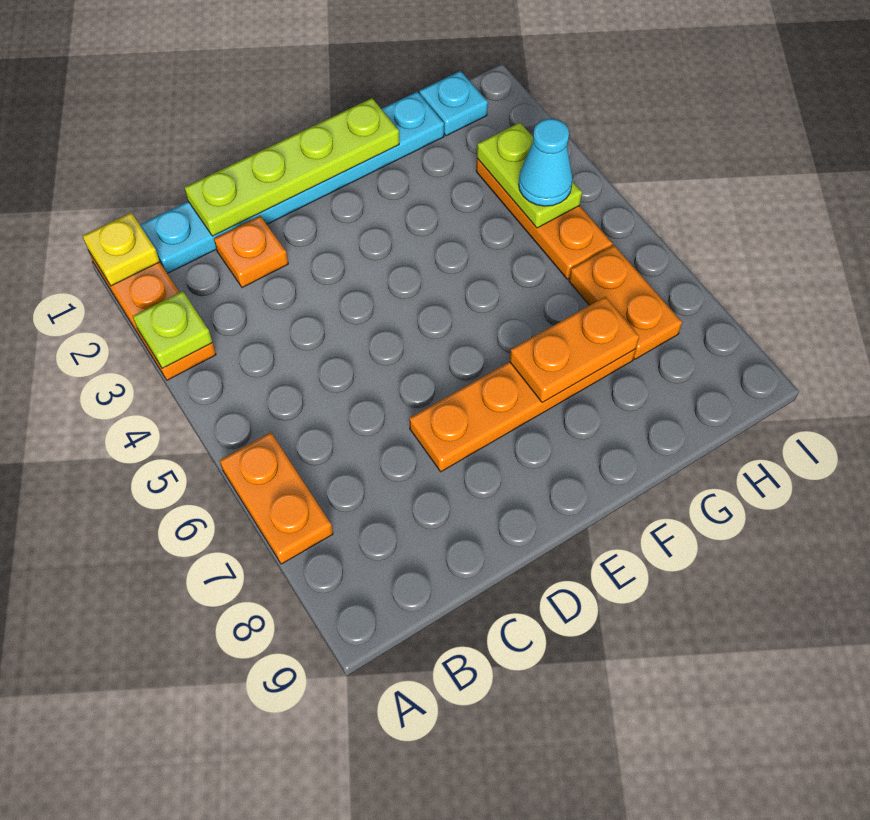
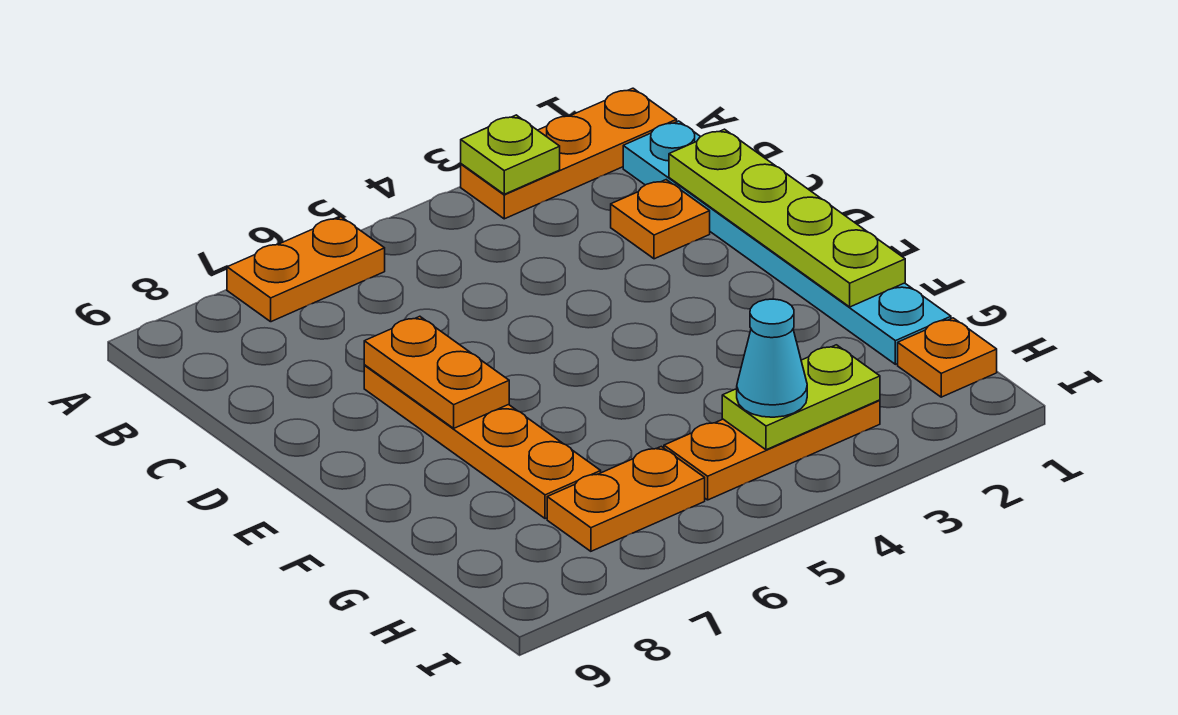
yellow plate A1 level 2 -> none
orange plate F7:G7 level 2 -> orange plate D7:E7 level 2
cyan plate H1 level 1 -> orange plate H1 level 1

